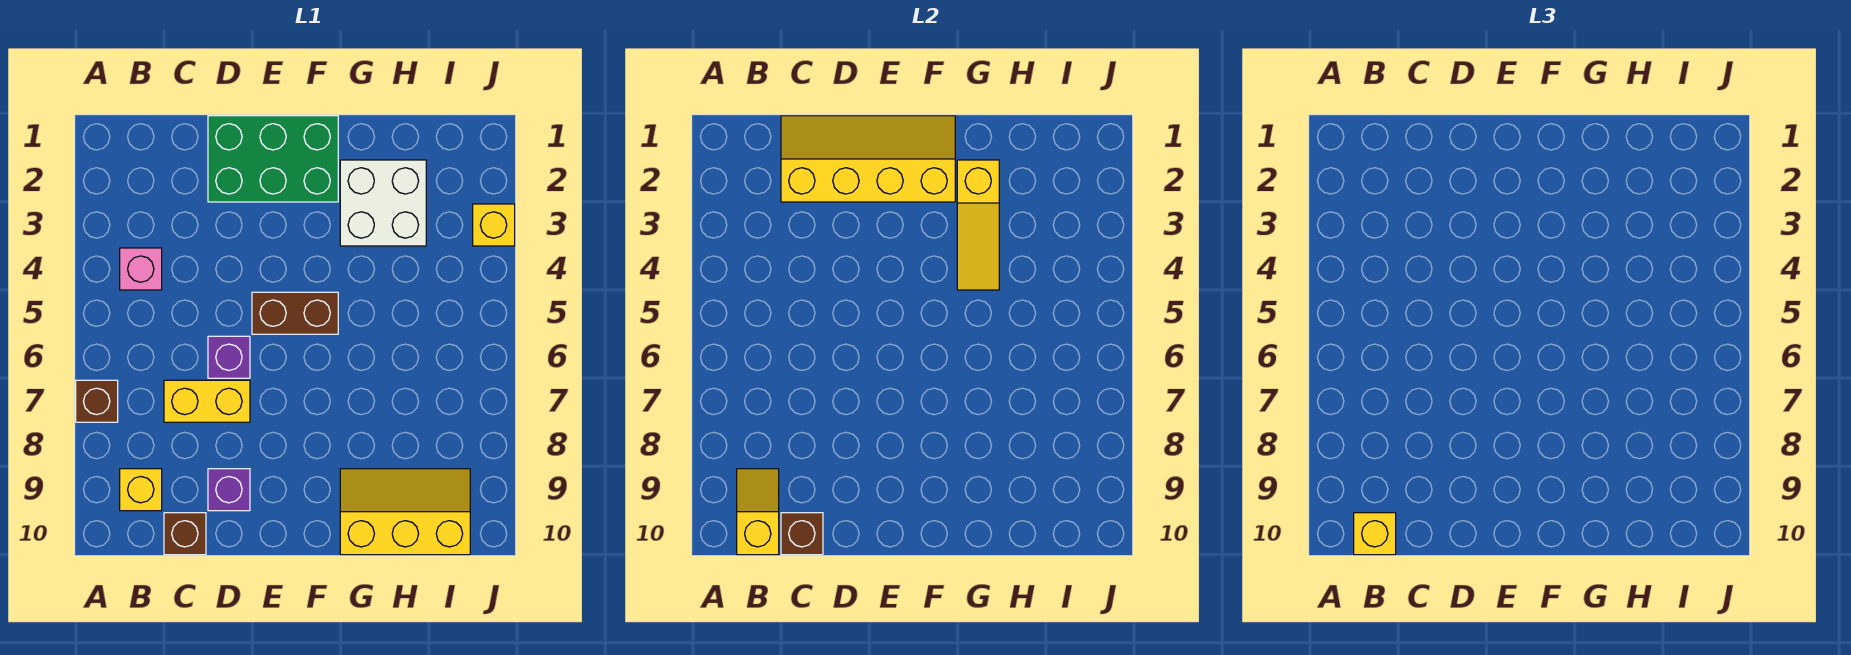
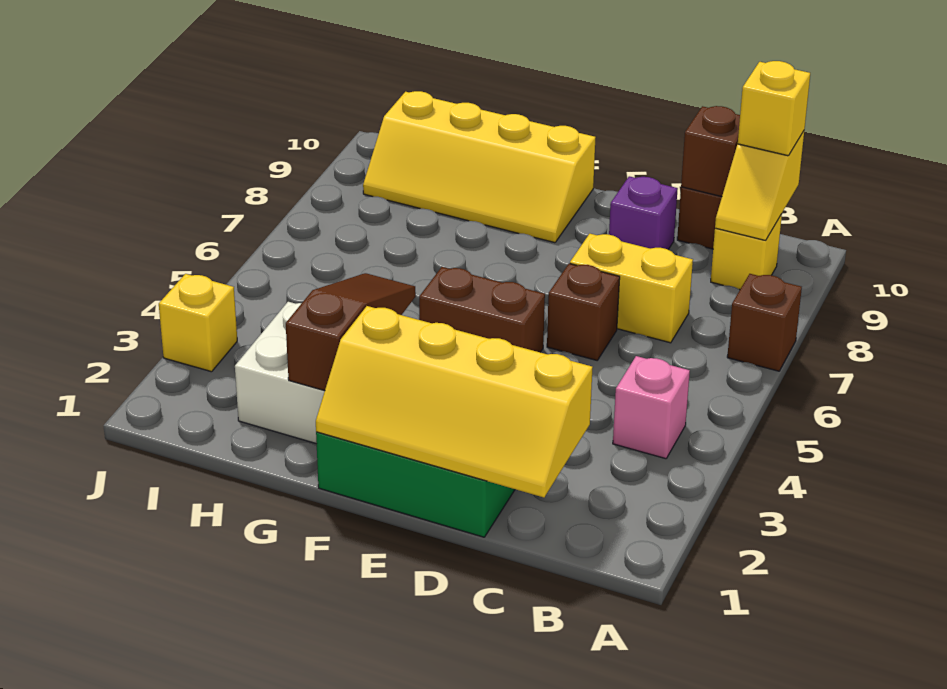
purple brick D6 level 1 -> brown brick D6 level 1
yellow slope G2:G4 level 2 top 2 -> brown slope G2:G4 level 2 top 2
yellow slope G9:I10 level 1 top 10 -> yellow slope F9:I10 level 1 top 10

